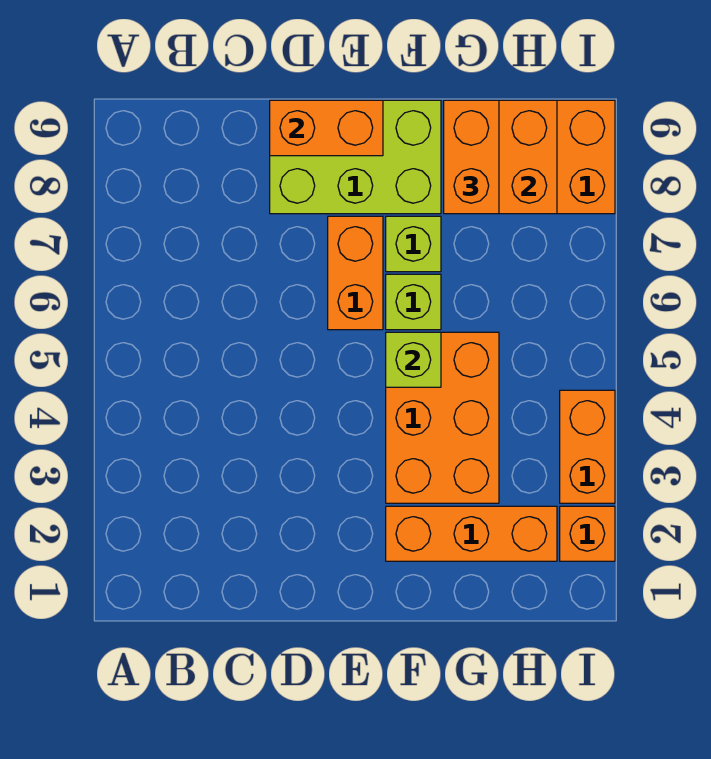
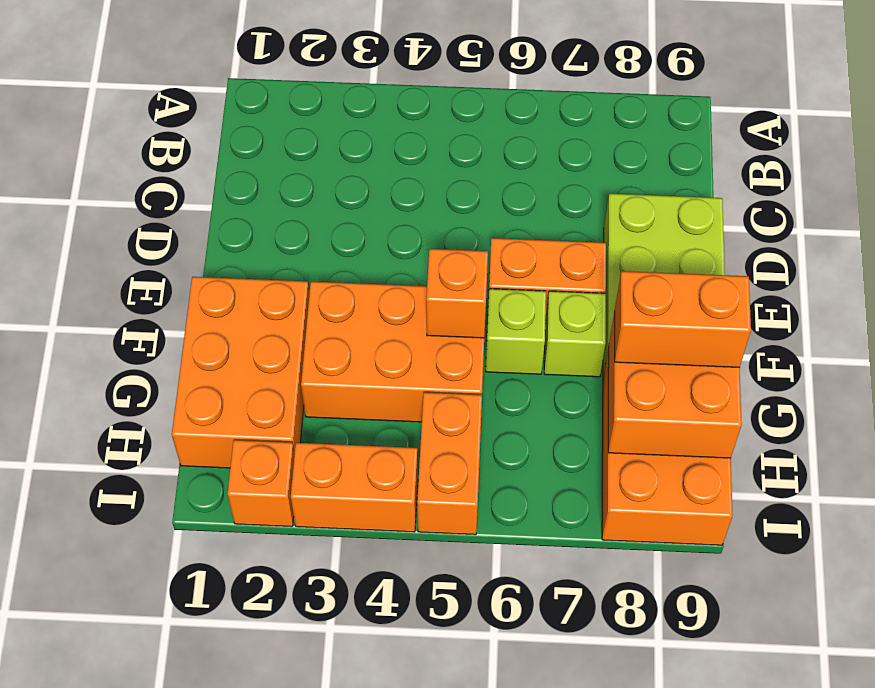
orange brick D9:E9 level 2 -> orange brick H5:I5 level 1
orange brick F2:H2 level 1 -> orange brick F1:H2 level 1
lime brick F5 level 2 -> orange brick F5 level 2

